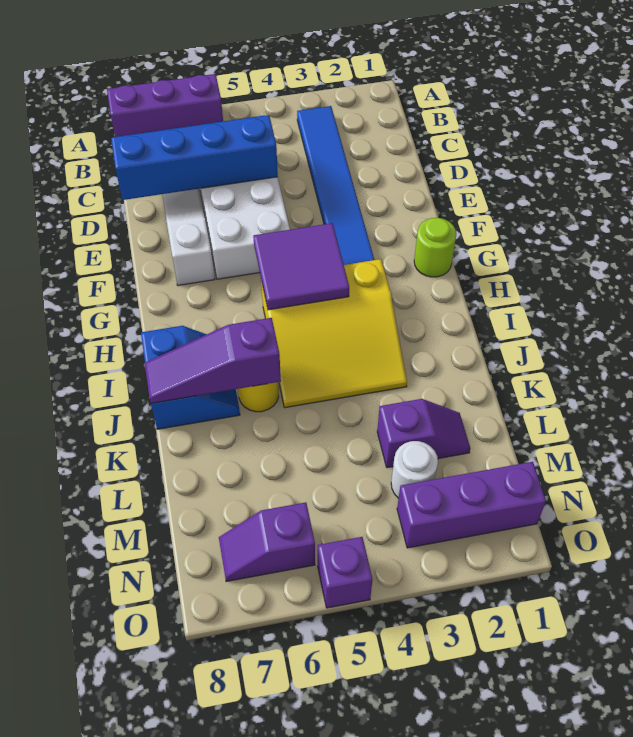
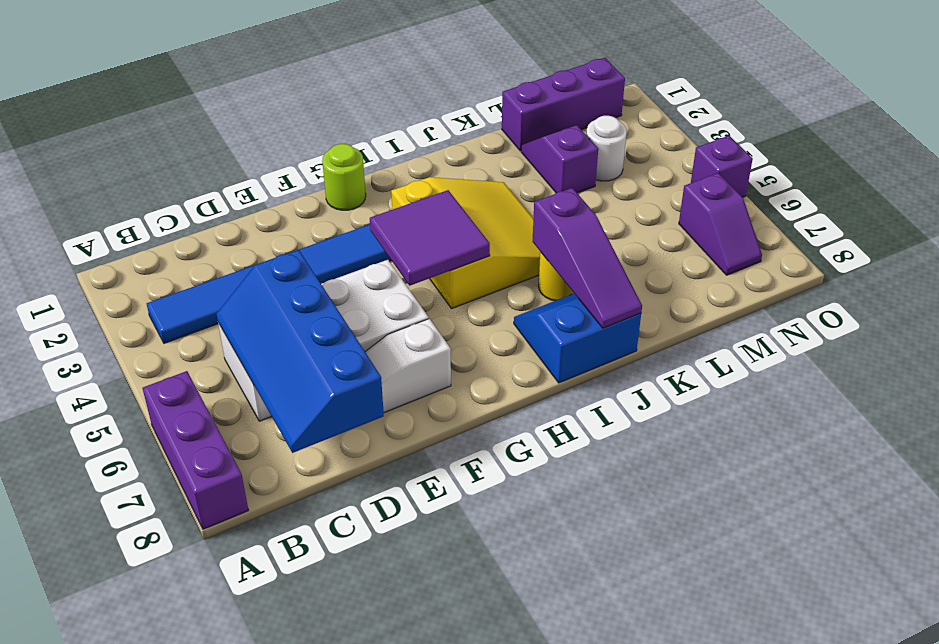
purple brick N1:N3 level 1 -> purple brick L1:N1 level 1

